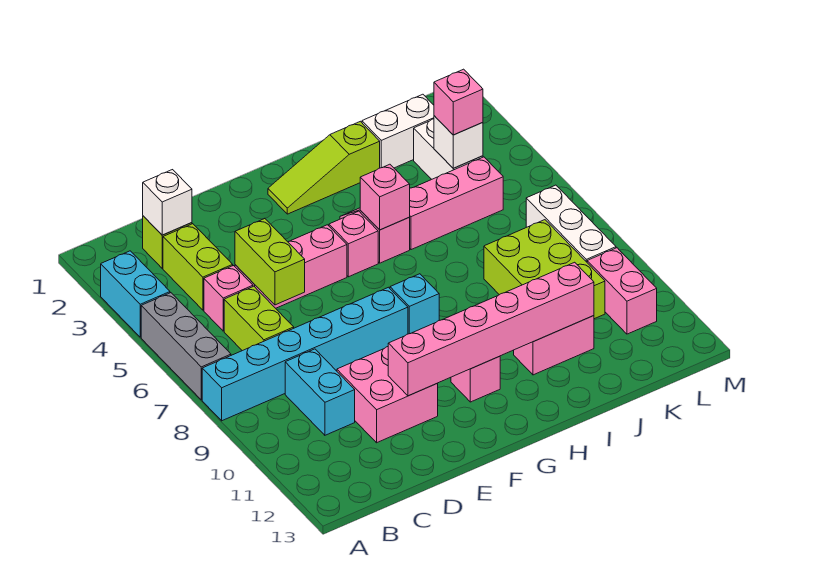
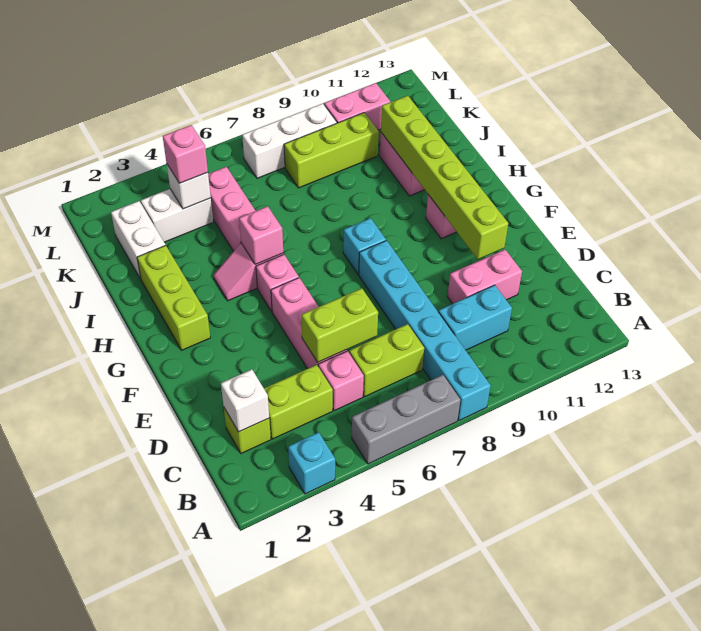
cyan brick A3:A4 level 1 -> cyan brick A3 level 1
pink brick D10:E11 level 1 -> pink brick D10:D11 level 1
pink brick E11:J11 level 2 -> lime brick E11:J11 level 2
lime slope G2:I2 level 1 top I -> lime brick G2:I2 level 1
lime brick J8:K10 level 1 -> lime brick K8:K10 level 1

